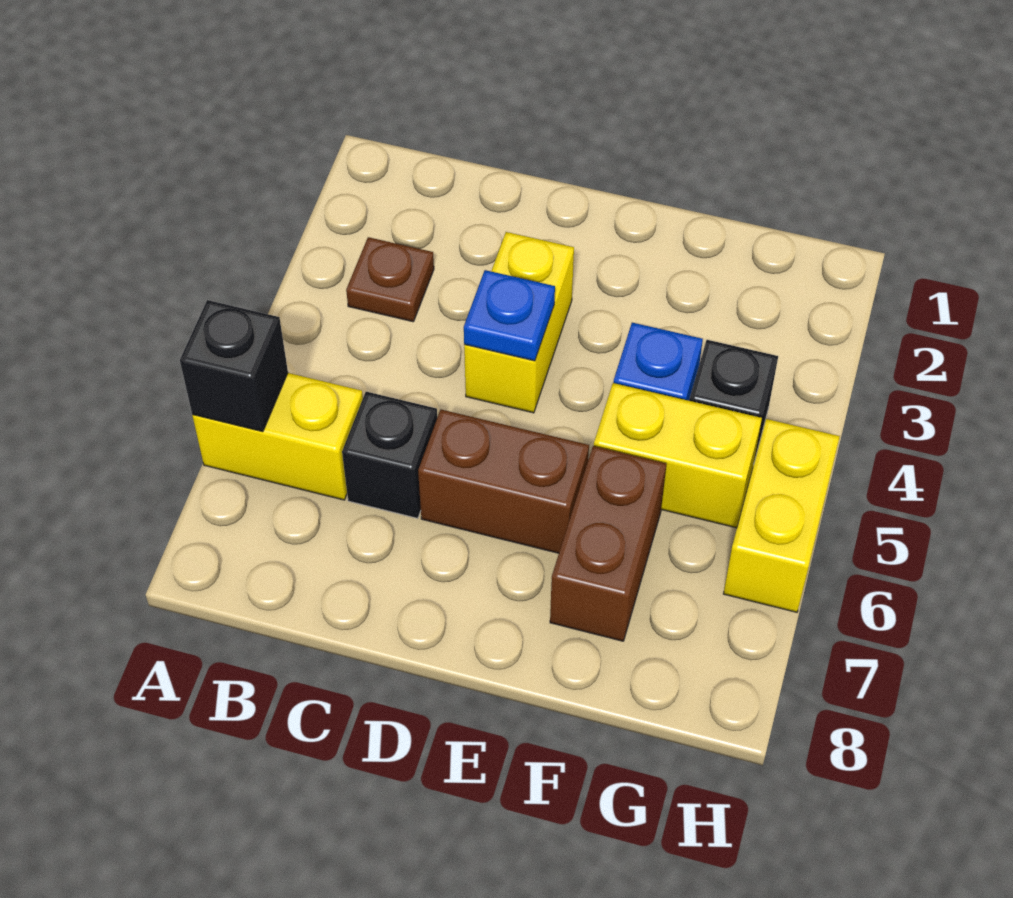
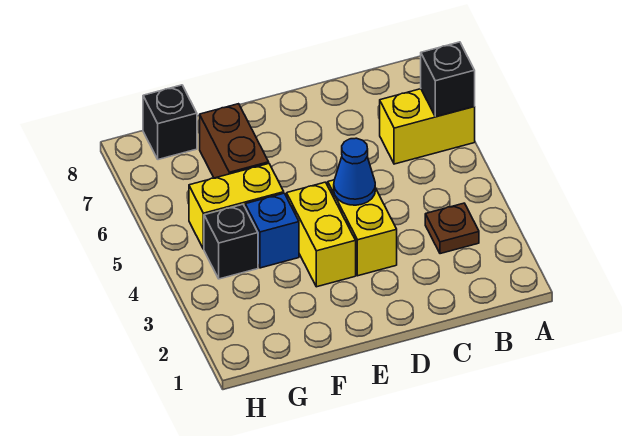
black brick C6 level 1 -> black brick G8 level 1
blue plate D4 level 2 -> blue cone D4 level 2
brown brick D6:E6 level 1 -> none
yellow brick H5:H6 level 1 -> yellow brick E3:E4 level 1

